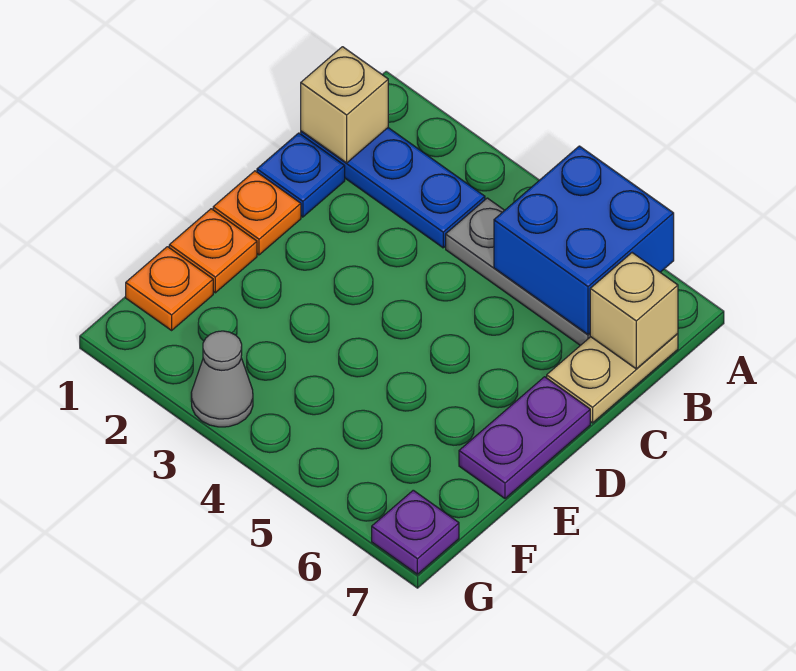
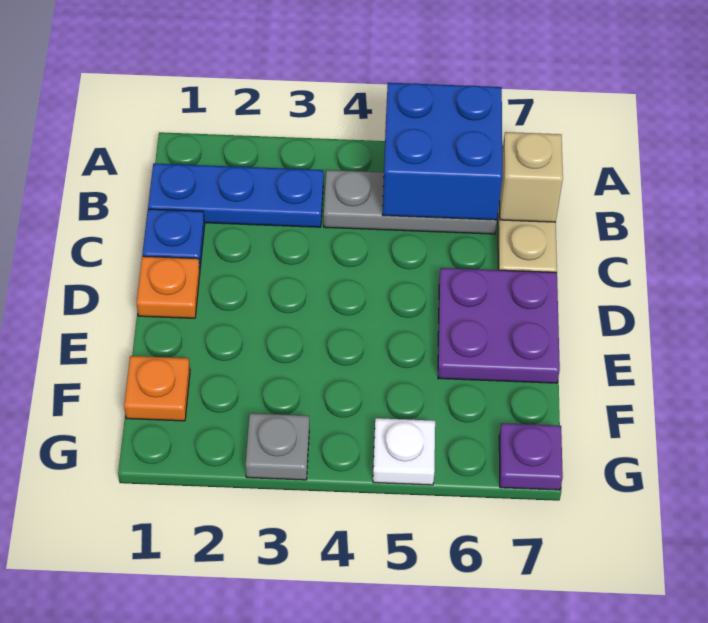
tan brick B1 level 2 -> none
purple plate D7:E7 level 1 -> purple plate D6:E7 level 1
orange plate E1 level 1 -> none
grey cone G3 level 1 -> grey plate G3 level 1
none -> white plate G5 level 1

